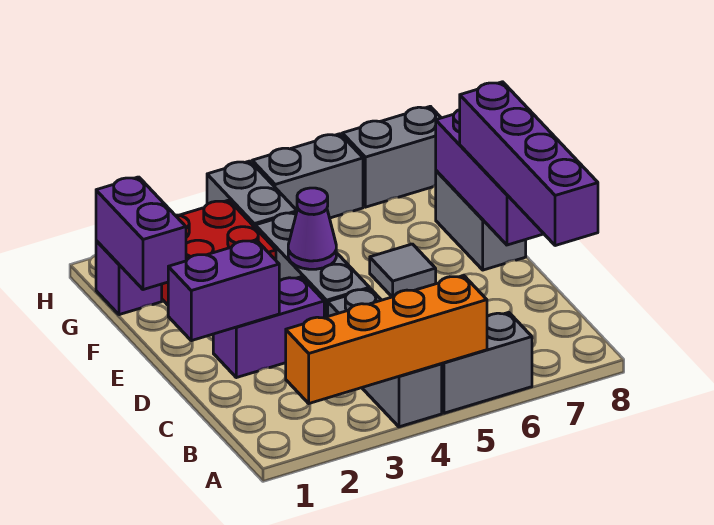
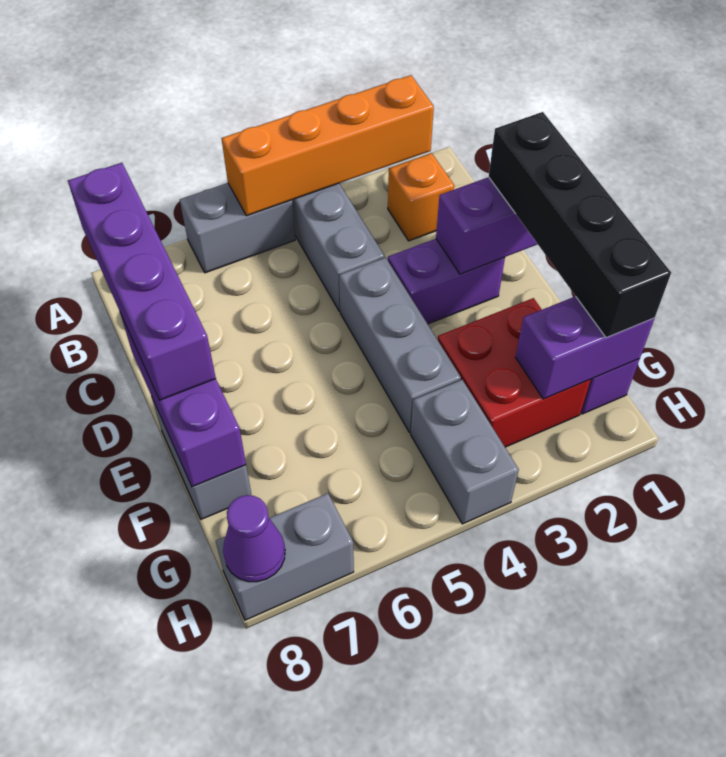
none -> orange brick B2 level 1
none -> black brick D1:G1 level 3
purple cone E4 level 2 -> purple cone H8 level 2
grey tile E6 level 1 -> none
purple brick F1:G1 level 2 -> purple brick G1:G2 level 2
grey brick H5:H6 level 1 -> none

